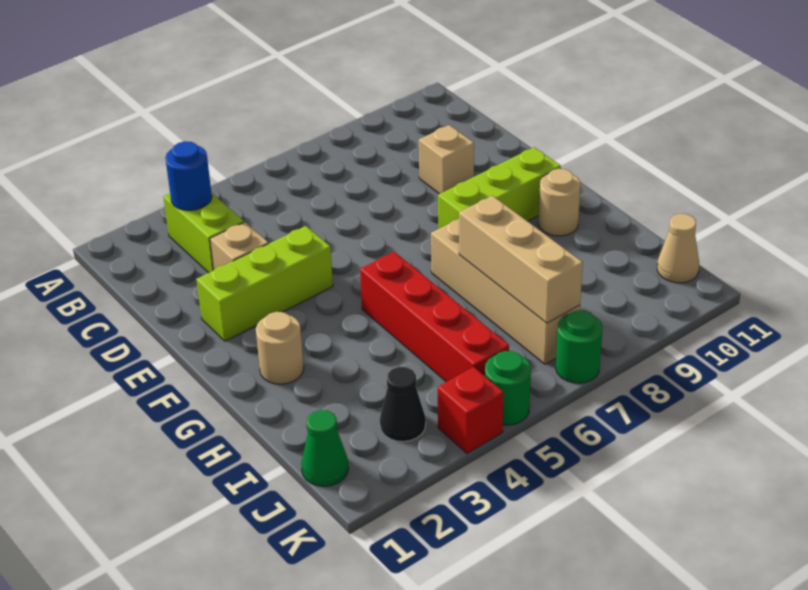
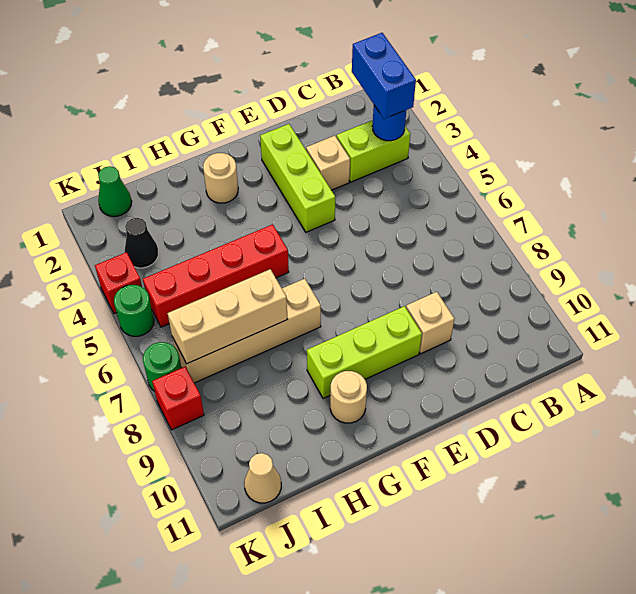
none -> blue brick B2:B3 level 3
lime brick F8:F10 level 1 -> lime brick E9:G9 level 1
none -> red brick K8 level 1

